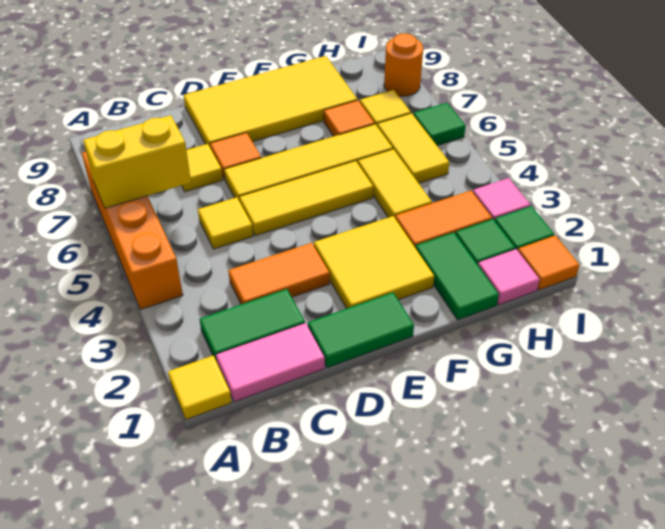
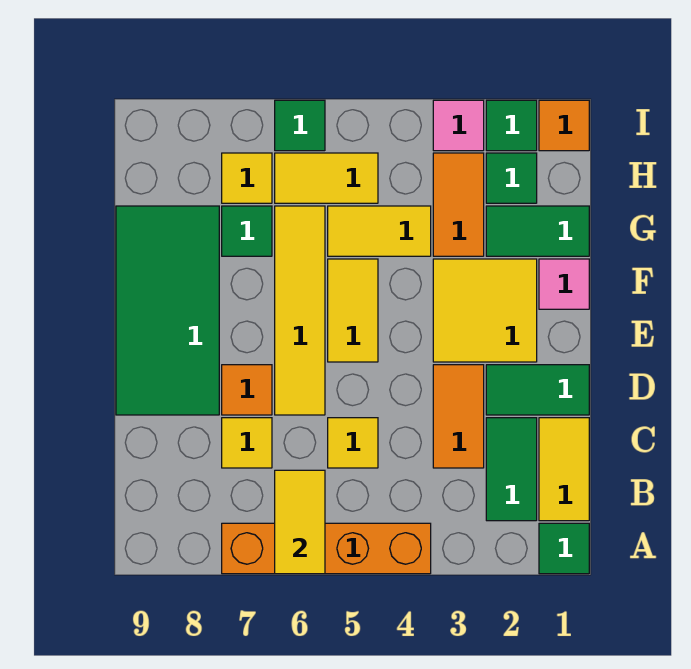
yellow tile A1 level 1 -> green tile A1 level 1
yellow brick A6:B6 level 2 -> yellow tile A6:B6 level 2
pink tile B1:C1 level 1 -> yellow tile B1:C1 level 1
green tile D1:E1 level 1 -> green tile D1:D2 level 1
yellow tile D5:F5 level 1 -> yellow tile E5:F5 level 1
yellow tile D8:G9 level 1 -> green tile D8:G9 level 1
orange tile G7 level 1 -> green tile G7 level 1
pink tile H1 level 1 -> pink tile F1 level 1
orange round brick I8 level 1 -> none

